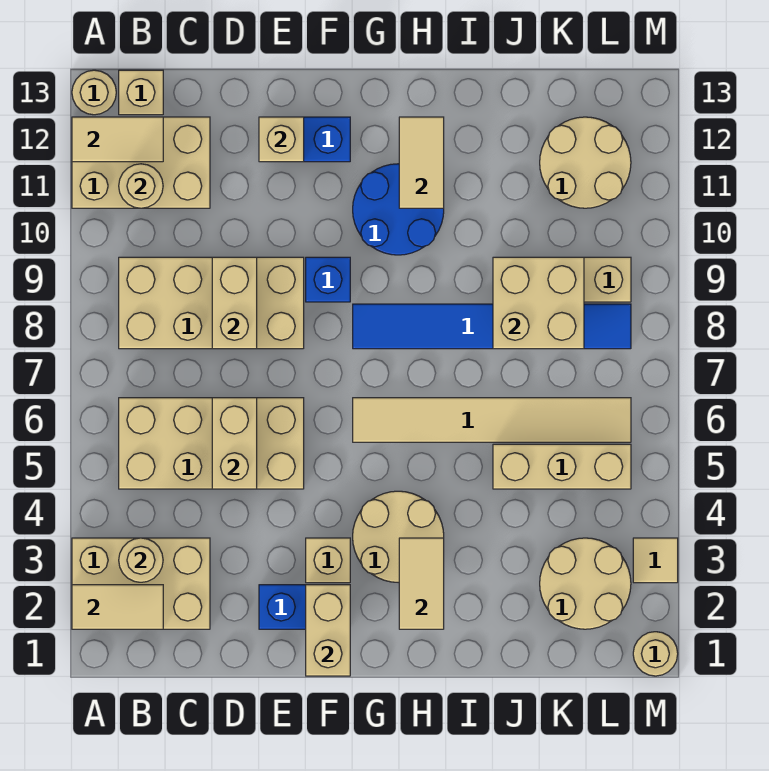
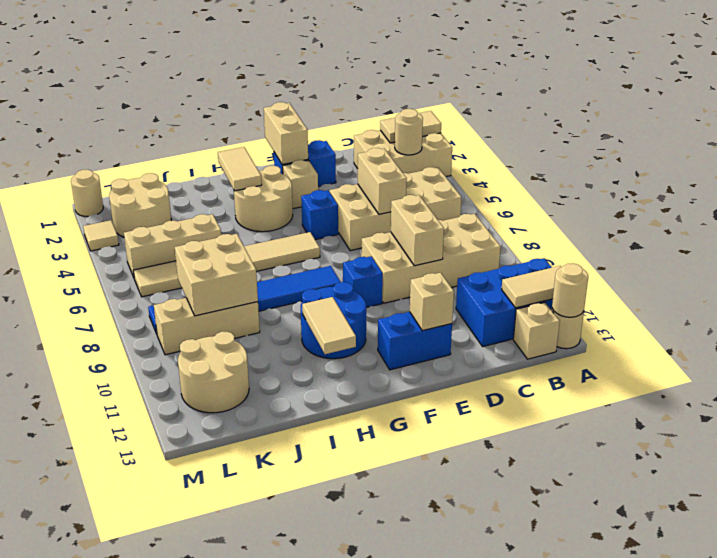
tan brick A11:C12 level 1 -> blue brick A11:C12 level 1
tan round brick B11 level 2 -> tan round brick A13 level 2
none -> blue brick F5 level 1

